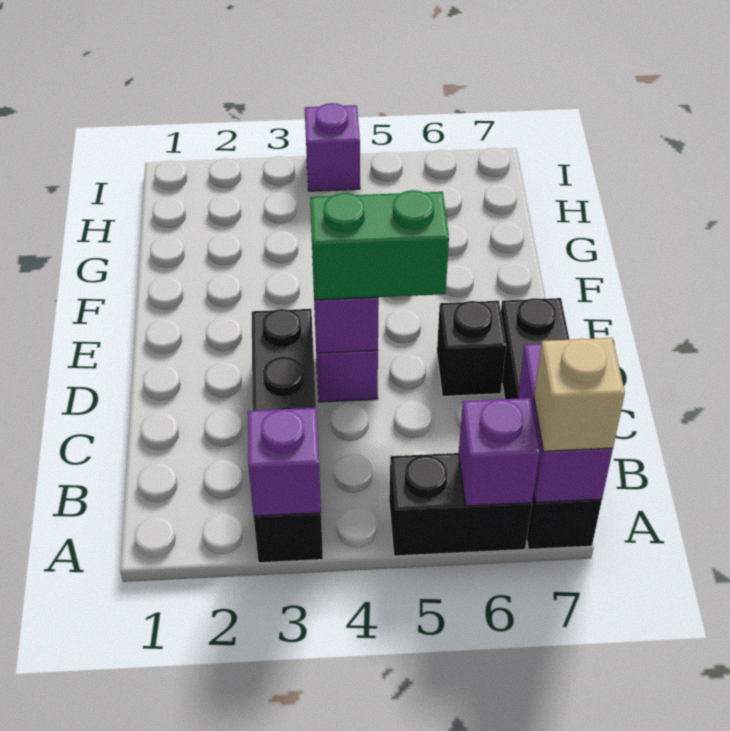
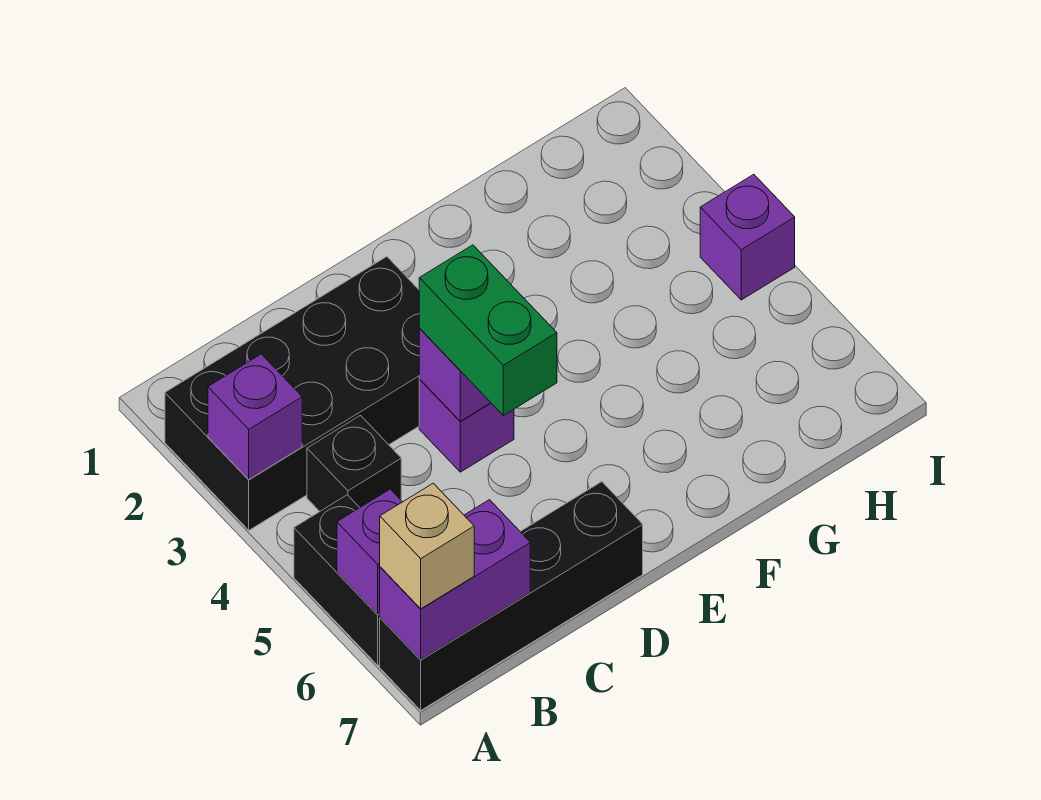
black brick A3:D3 level 1 -> black brick A2:D3 level 1
black brick D6 level 1 -> black brick B4 level 1

